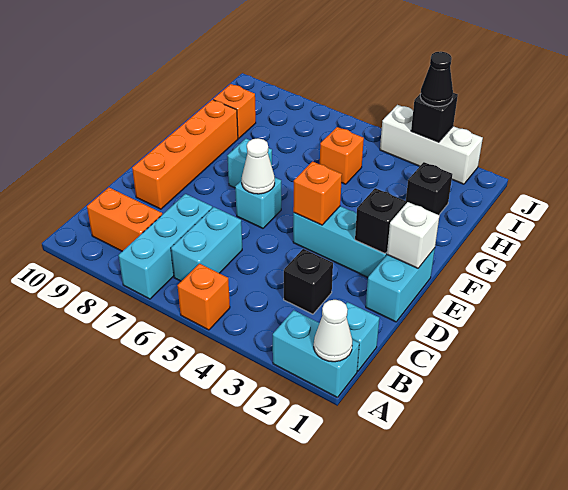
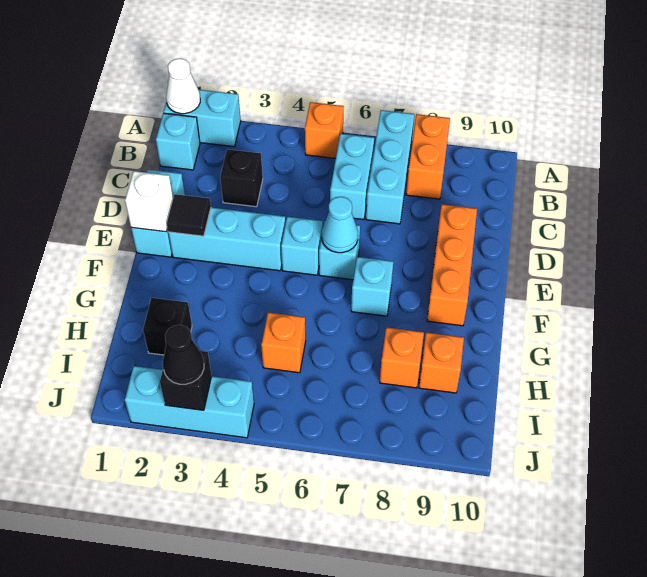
orange brick B8:B9 level 1 -> orange brick A8:B8 level 1
orange brick D9:G9 level 1 -> orange brick D9:F9 level 1
black brick E2 level 2 -> black tile E2 level 2
orange brick E4 level 2 -> orange brick H8 level 1
none -> cyan brick E5 level 1
white cone E6 level 2 -> cyan cone E6 level 2
white brick J2:J4 level 1 -> cyan brick J2:J4 level 1

